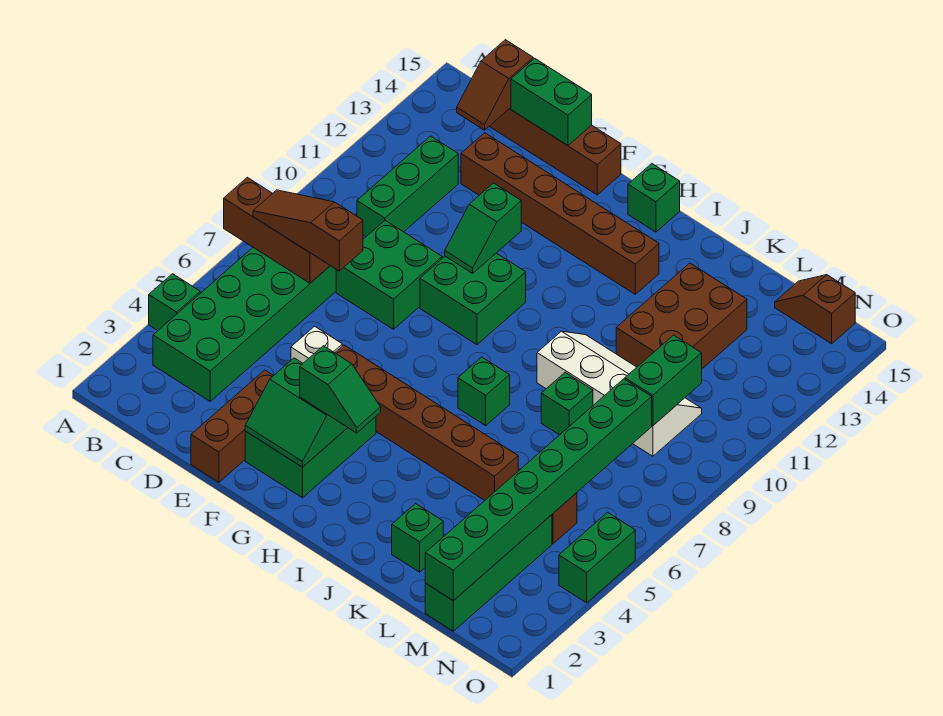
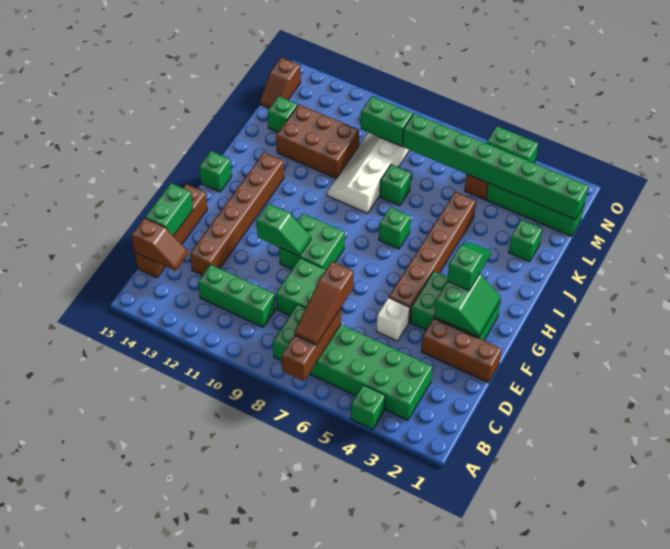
none -> green brick L14 level 1

